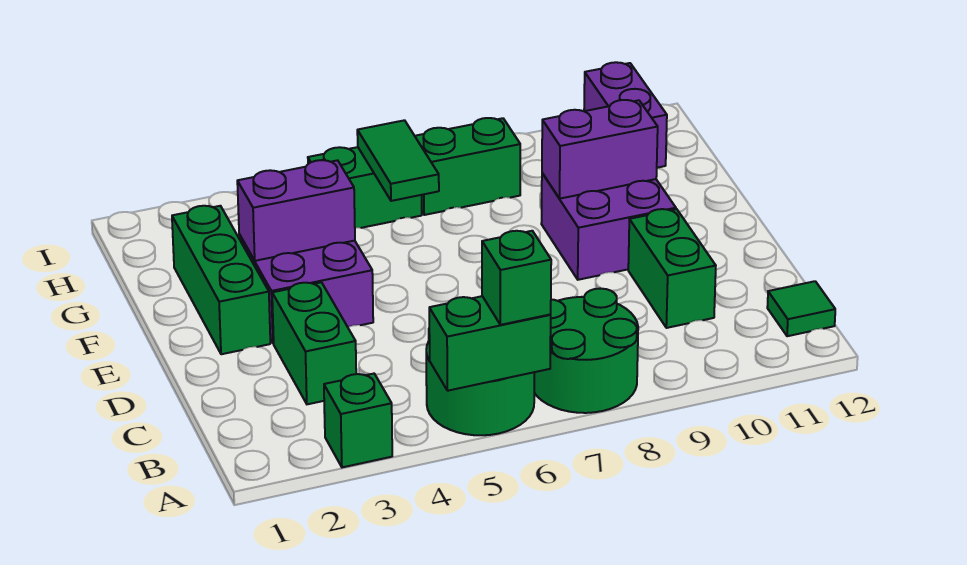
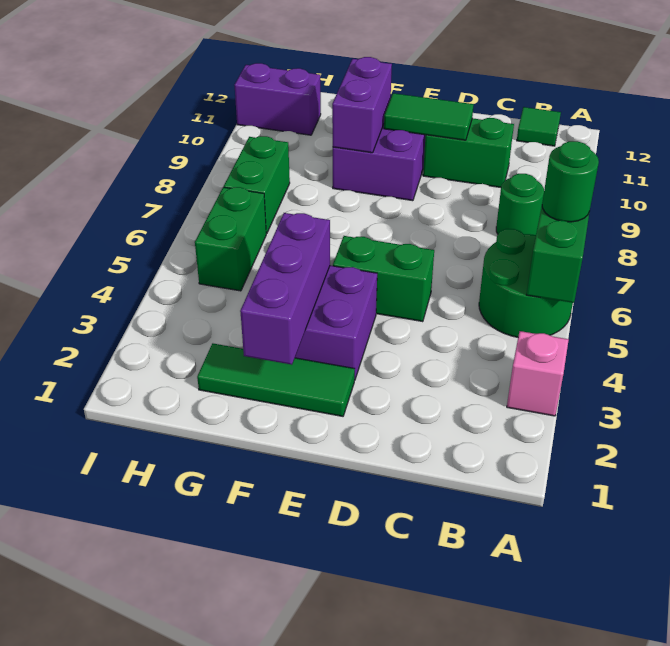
green brick A3 level 1 -> pink brick A3 level 1
green brick A6 level 3 -> green round brick A6 level 3
green round brick A7:B8 level 1 -> green round brick B8 level 1
green brick C3:D3 level 1 -> green brick D5:E5 level 1
green brick E2:G2 level 1 -> green tile E2:G2 level 1
purple brick F3:F4 level 2 -> purple brick F2:F4 level 2
green tile G6:H6 level 2 -> green tile D10:E10 level 2

